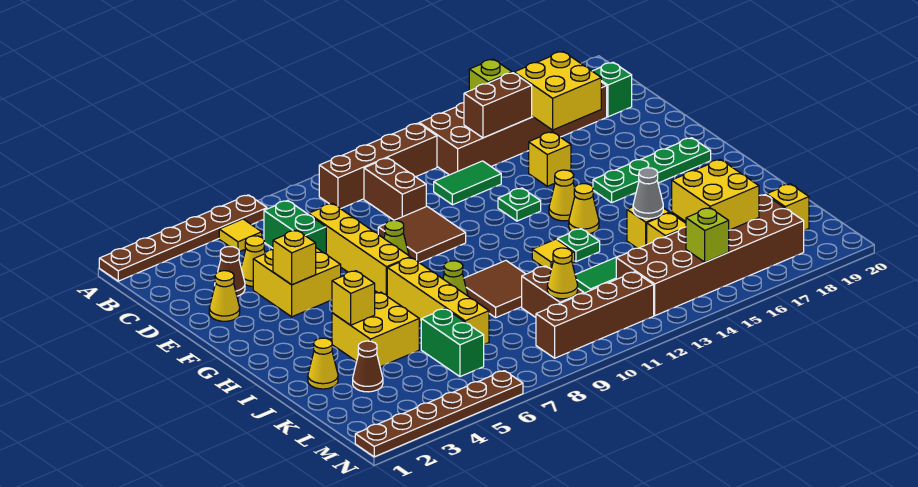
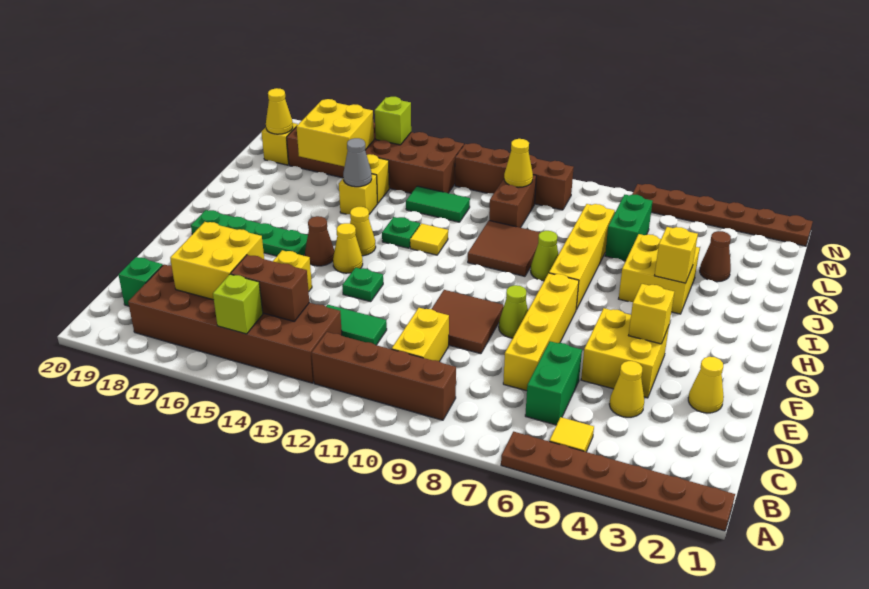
brown brick C10:D10 level 1 -> yellow brick C10:D10 level 1
brown cone D3 level 1 -> brown cone G15 level 1
yellow cone J2 level 1 -> yellow cone L19 level 2

